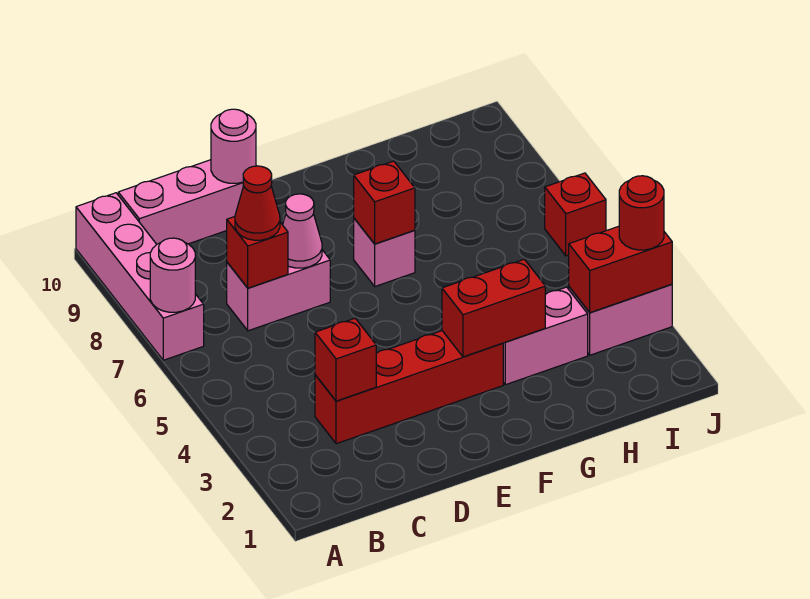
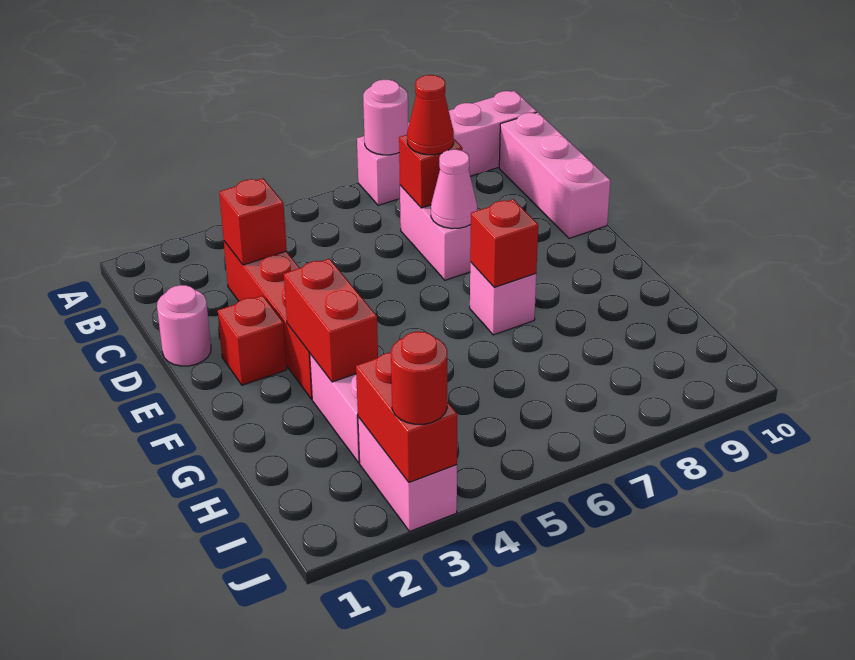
pink round brick D10 level 2 -> pink round brick D1 level 1
red brick J6 level 1 -> red brick E2 level 1

